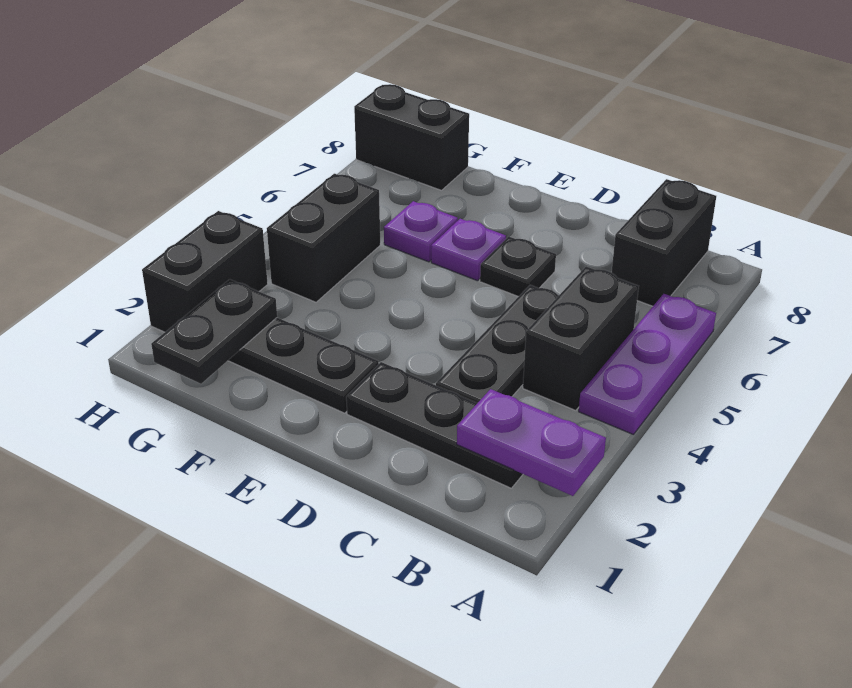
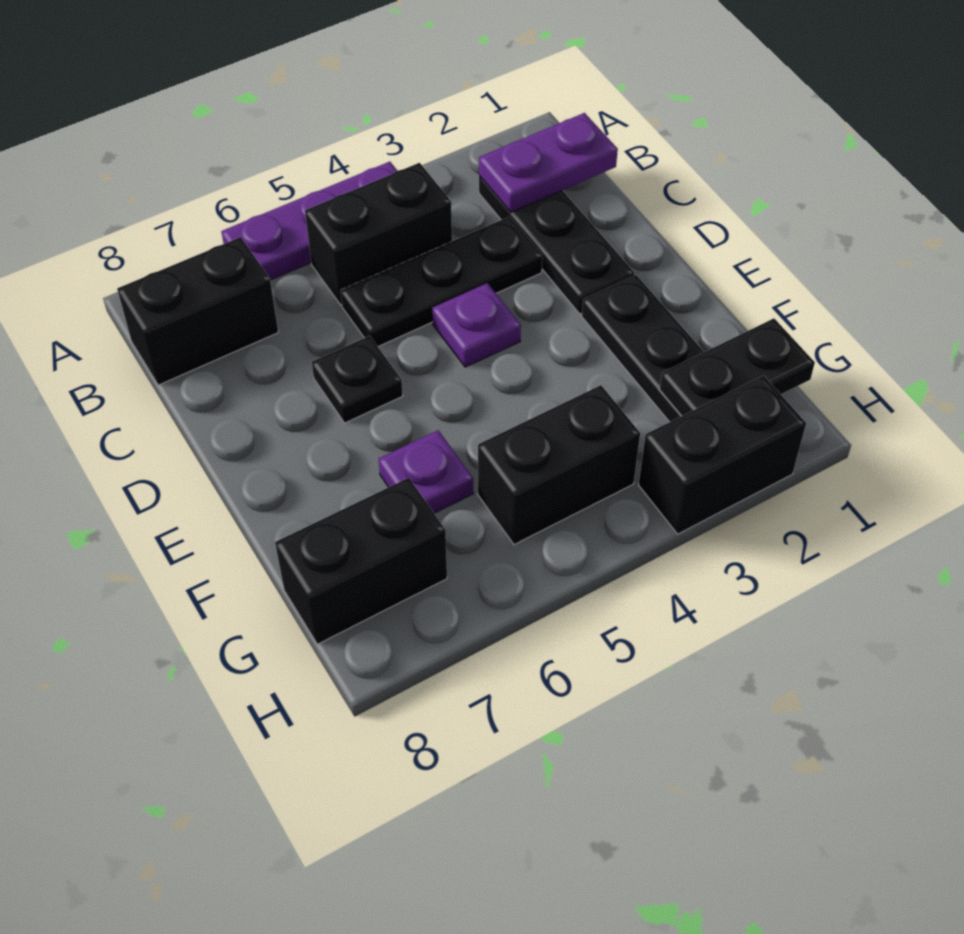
purple plate A2:B2 level 2 -> purple plate B1:B2 level 2
purple plate E6 level 1 -> purple plate D4 level 1
black brick G8:H8 level 1 -> black brick G7:G8 level 1

